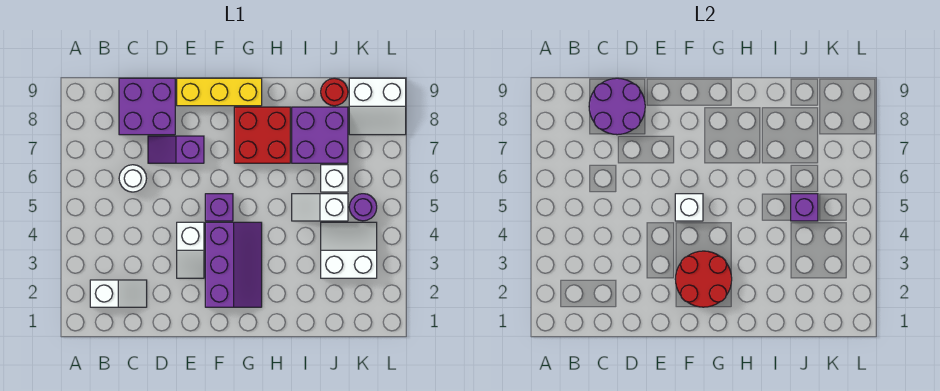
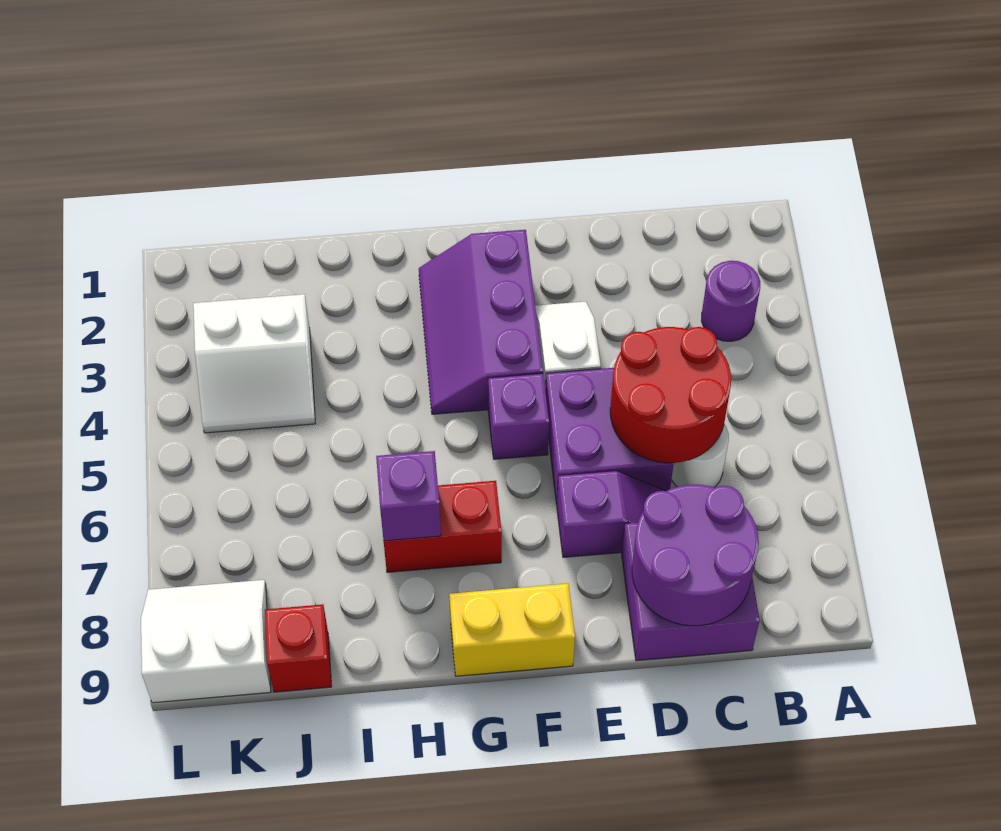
white slope B2:C2 level 1 top B -> none
yellow brick E9:G9 level 1 -> yellow brick F9:G9 level 1
red round brick F2:G3 level 2 -> red round brick C5:D6 level 2
white brick F5 level 2 -> none
red brick G7:H8 level 1 -> red brick G7:H7 level 1
white slope I5:J5 level 1 top J -> none
purple brick I7:J8 level 1 -> purple brick D5:E6 level 1
purple brick J5 level 2 -> purple brick H7 level 2
white brick J6 level 1 -> none
red round brick J9 level 1 -> red brick J9 level 1
purple round brick K5 level 1 -> purple round brick B3 level 1

